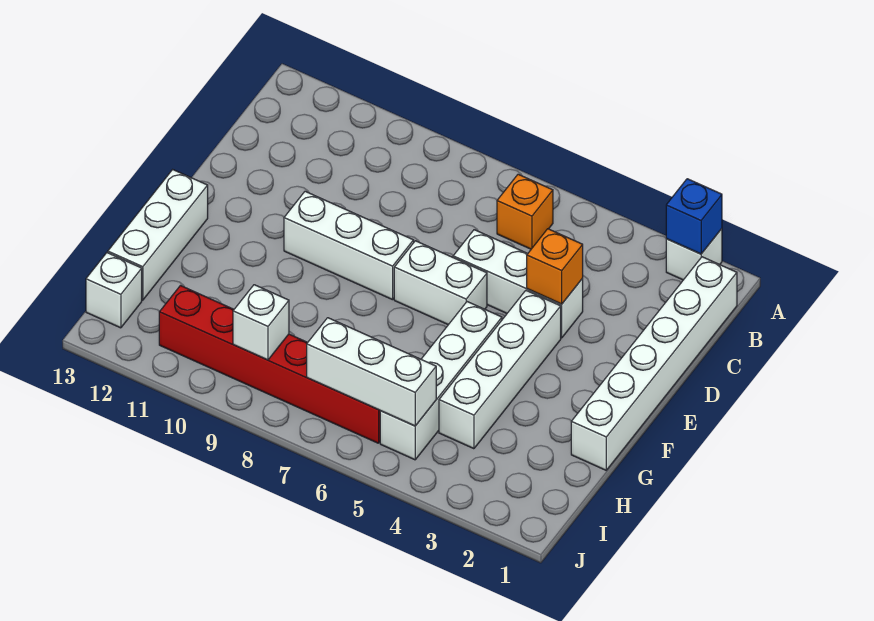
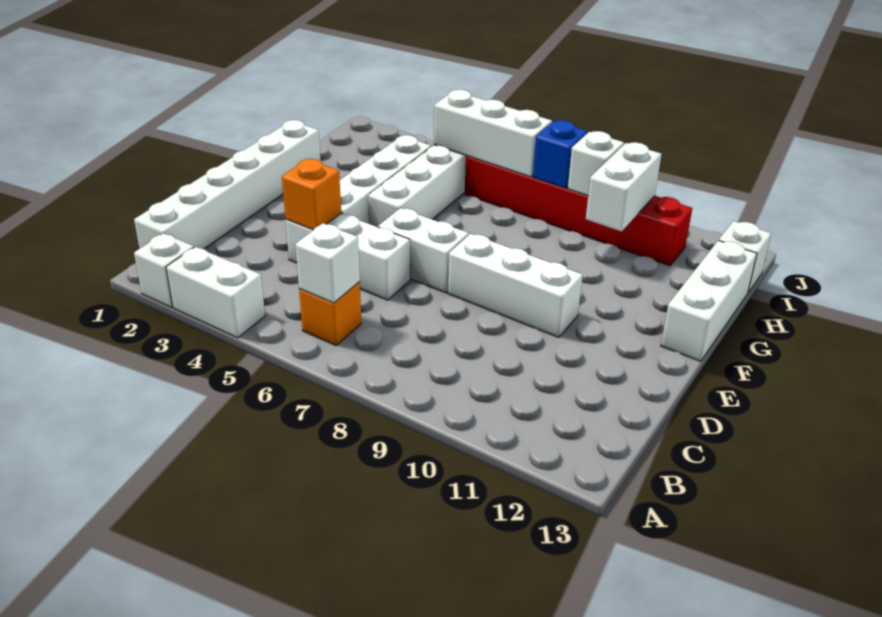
blue brick A2 level 2 -> blue brick I8 level 2
none -> white brick A3:A4 level 1
none -> white brick B6 level 2
none -> white brick H10:I10 level 2

